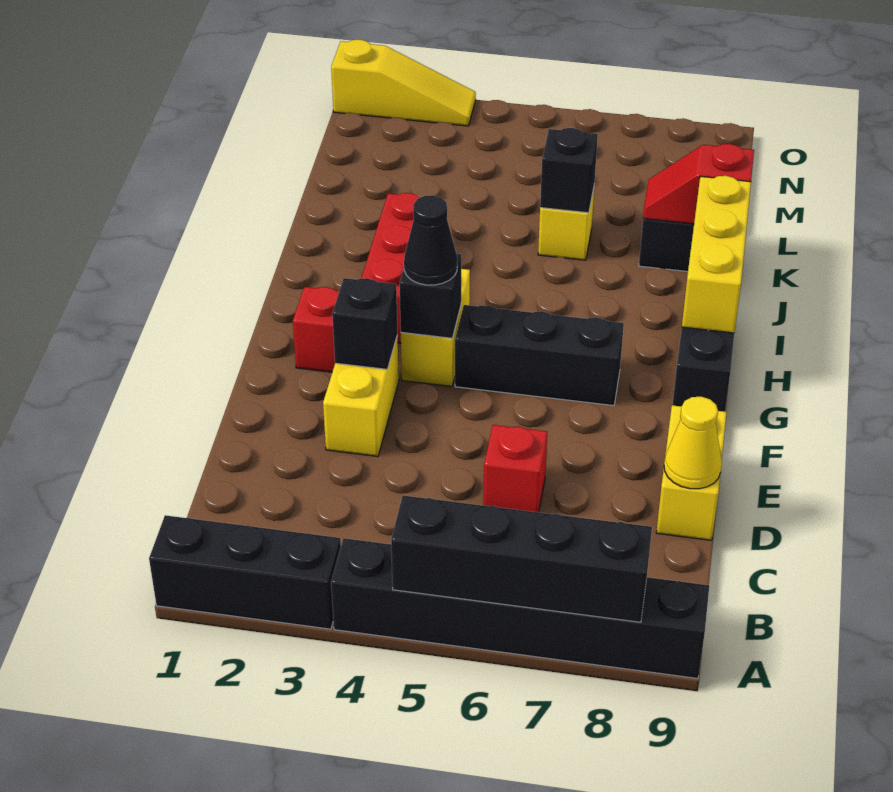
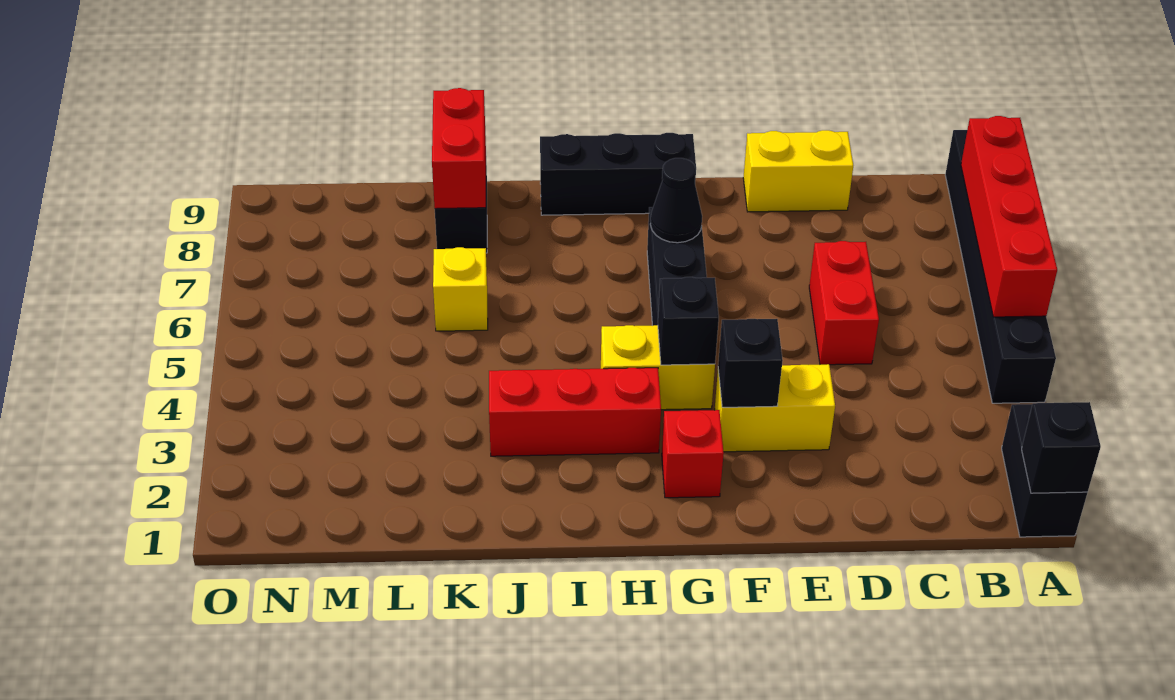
black brick A1:A3 level 1 -> black brick A1:A2 level 1
black brick A5:A8 level 2 -> red brick A5:A8 level 2
red brick D6 level 1 -> red brick D5:D6 level 1
yellow cone D9 level 2 -> none
black cone G4 level 3 -> black cone G7 level 2
yellow brick H9:J9 level 2 -> none
black brick K6 level 2 -> black brick A1 level 2
red slope K8:K9 level 2 top 9 -> red brick K8:K9 level 2
yellow slope O1:O3 level 1 top 1 -> none

